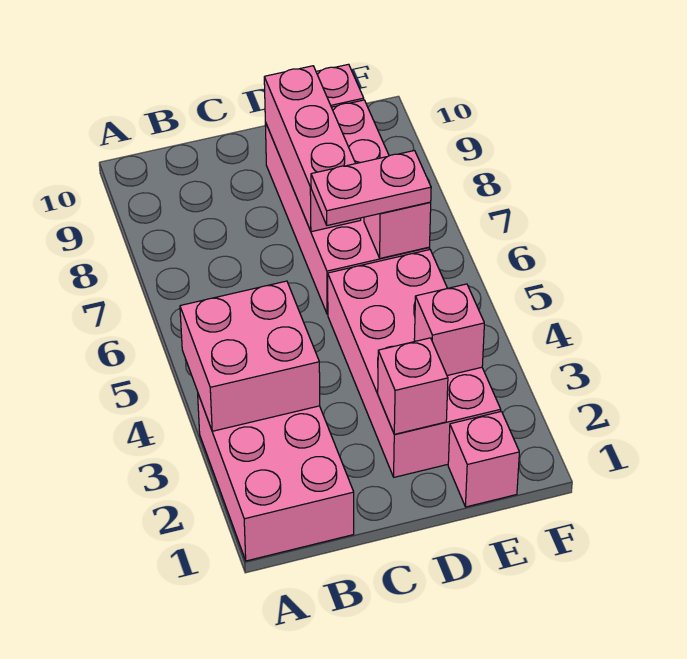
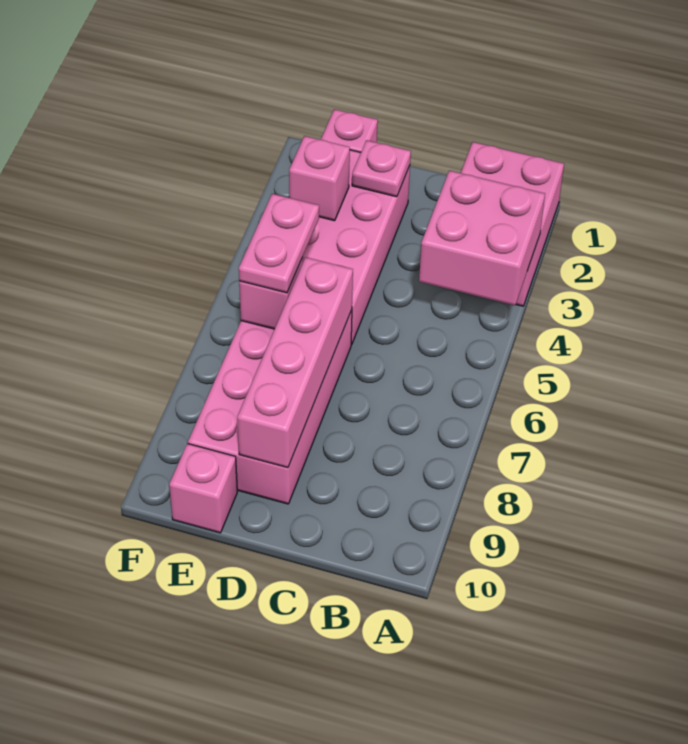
pink brick D2 level 2 -> pink plate D2 level 2
pink plate D6:E6 level 3 -> pink plate E5:E6 level 3
pink brick D7:D9 level 2 -> pink brick D6:D9 level 2

